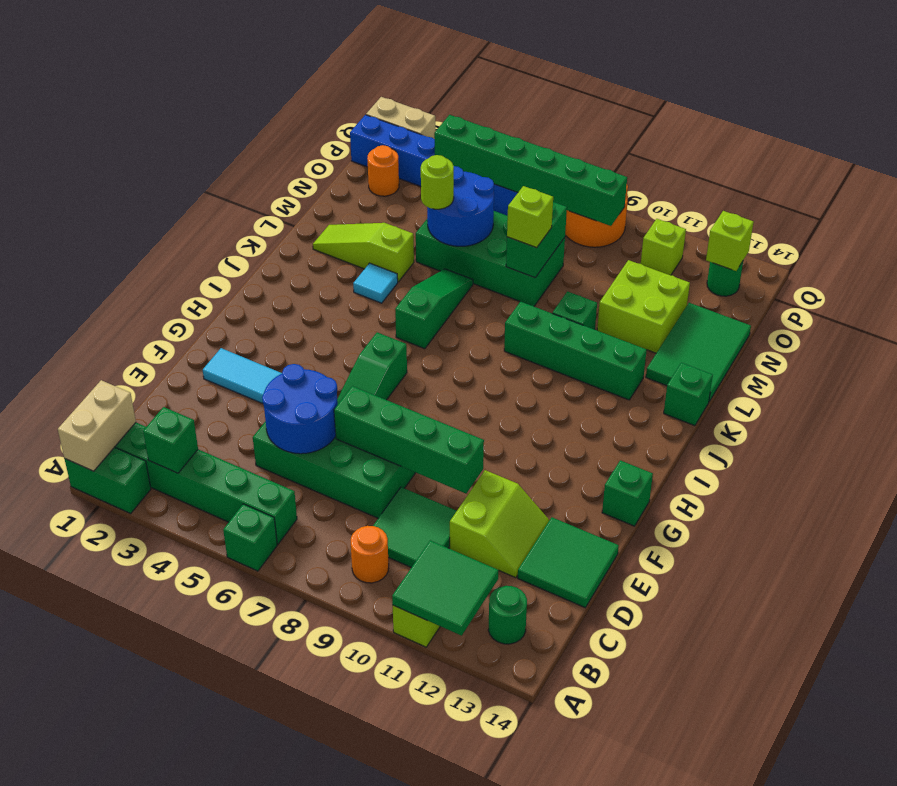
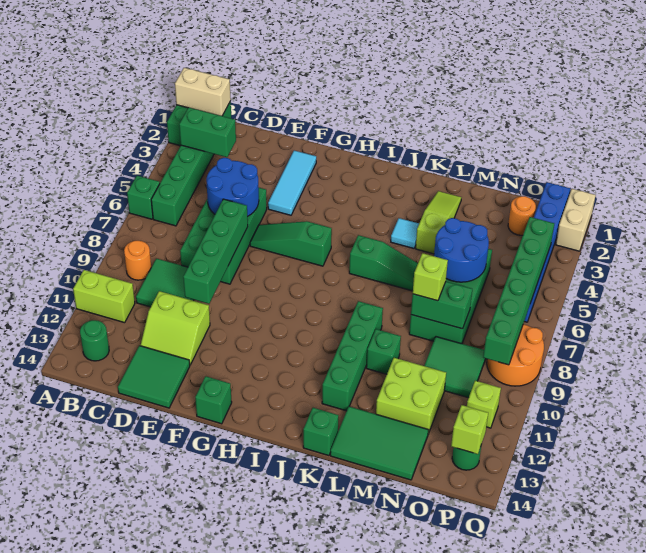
green tile A11:B12 level 2 -> green tile N9:O10 level 1
green brick B3 level 2 -> green brick B3:C3 level 2
lime round brick M5 level 3 -> none

